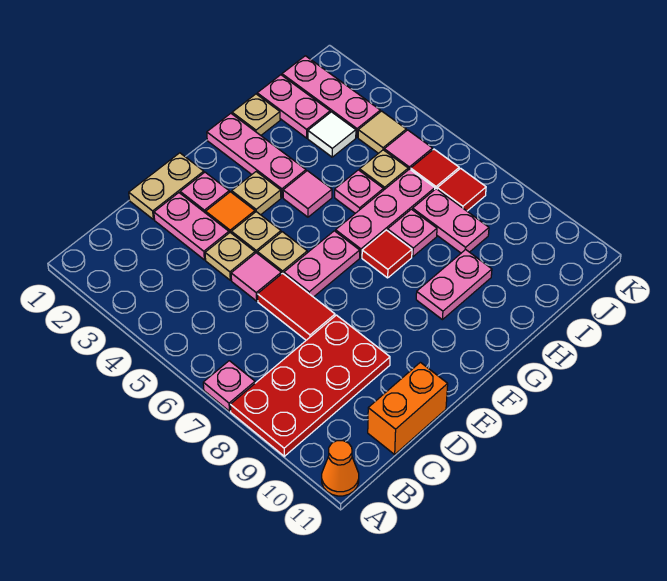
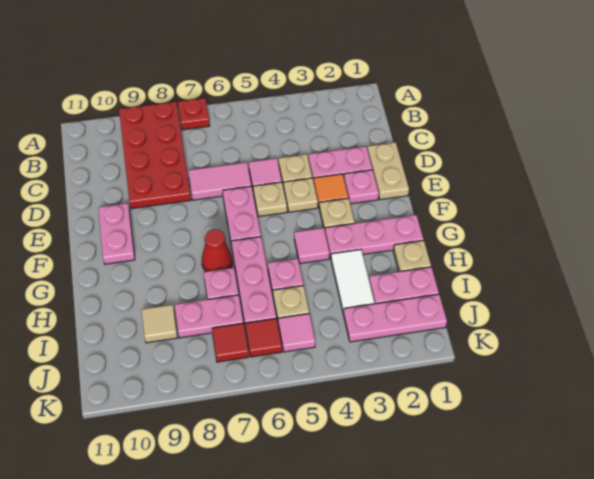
pink plate A7 level 1 -> red plate A7 level 1
orange cone A11 level 1 -> none
orange brick C11:D11 level 1 -> none
red tile D6:D7 level 1 -> pink tile D6:D7 level 1
red tile G7 level 1 -> red cone G7 level 1
pink plate G9:H9 level 1 -> pink plate E10:F10 level 1
white tile I3 level 1 -> white tile H3:I3 level 1
tan tile J4 level 1 -> tan tile I9 level 1

